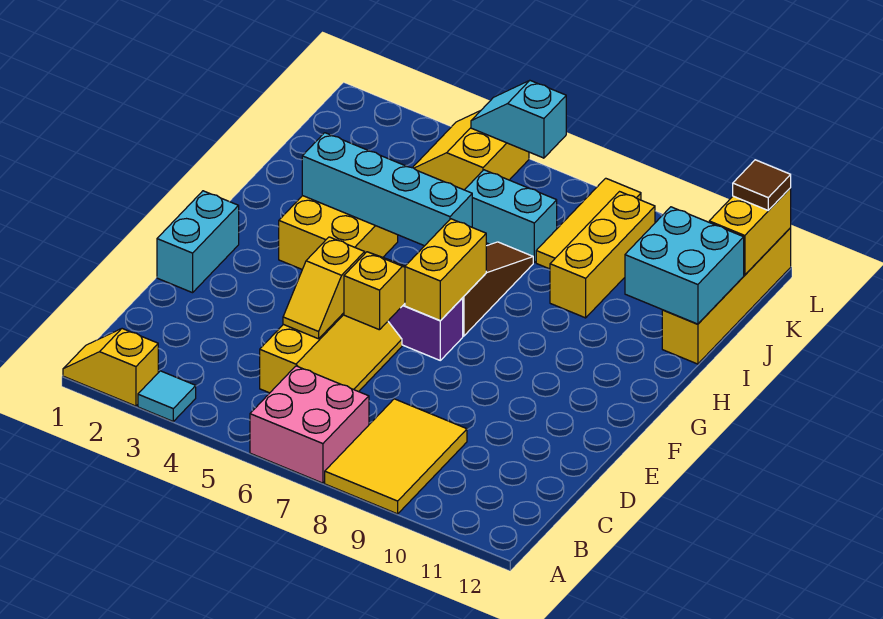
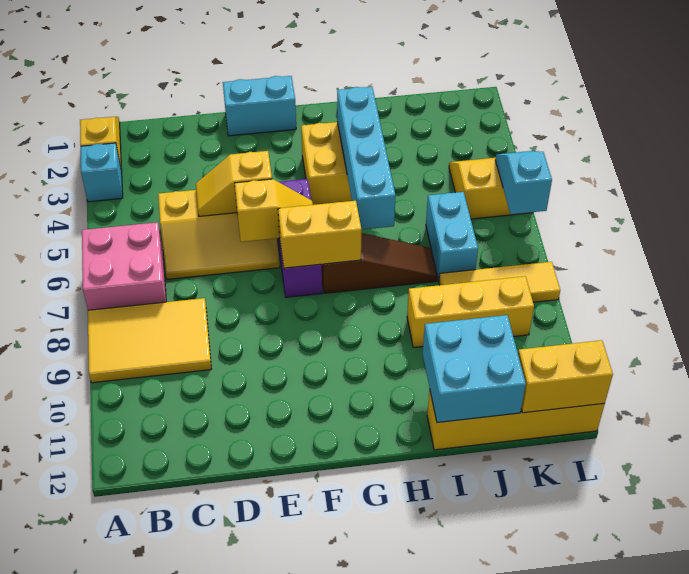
cyan tile A3 level 1 -> cyan brick A3 level 1
brown tile L12 level 3 -> none

